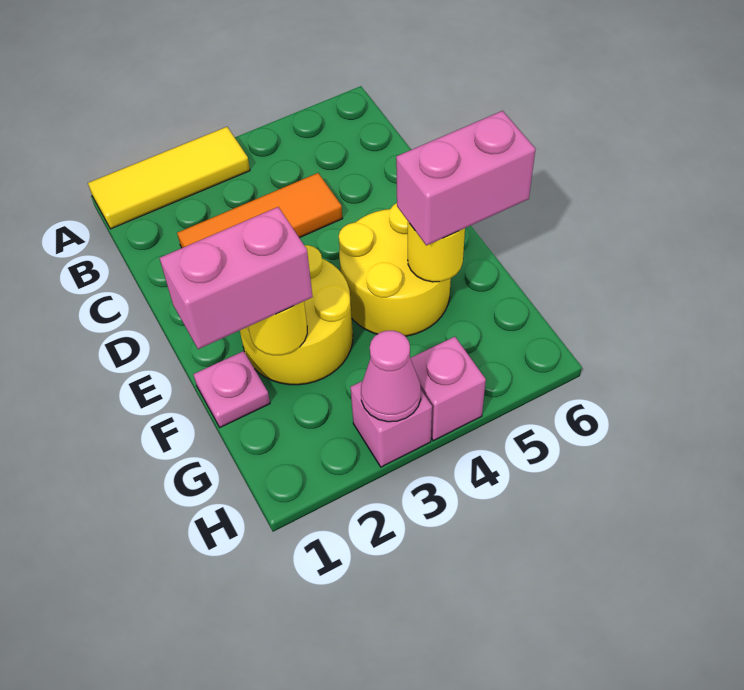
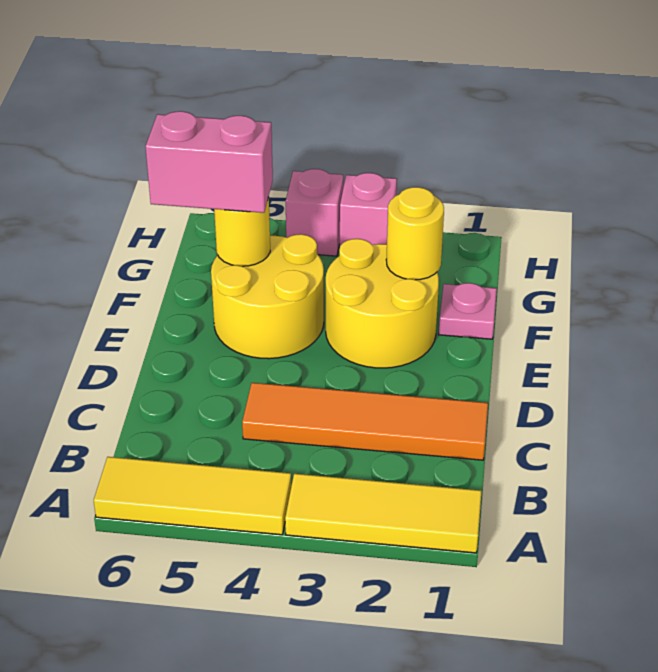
none -> yellow tile A4:A6 level 1
orange tile C2:C4 level 1 -> orange tile C1:C4 level 1
pink brick F1:F2 level 3 -> none
pink cone H3 level 2 -> none

